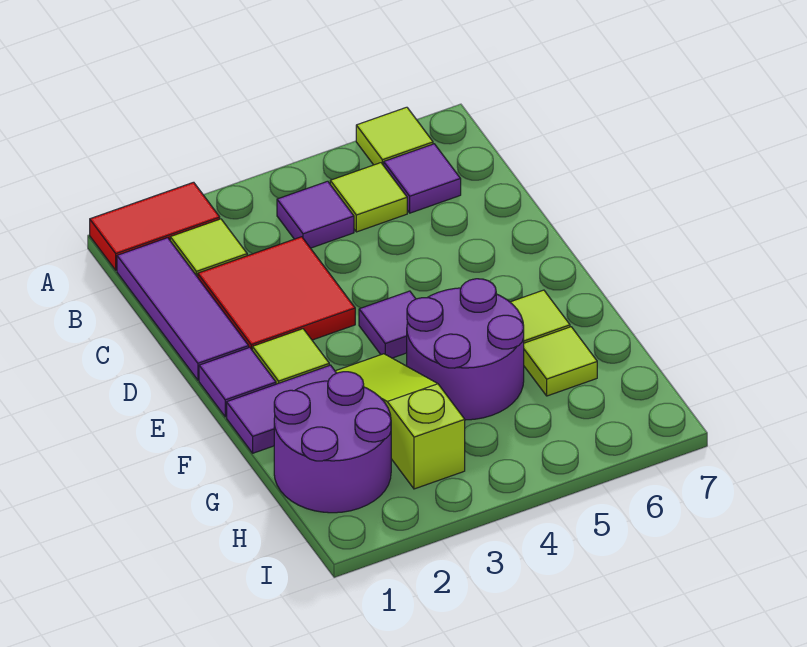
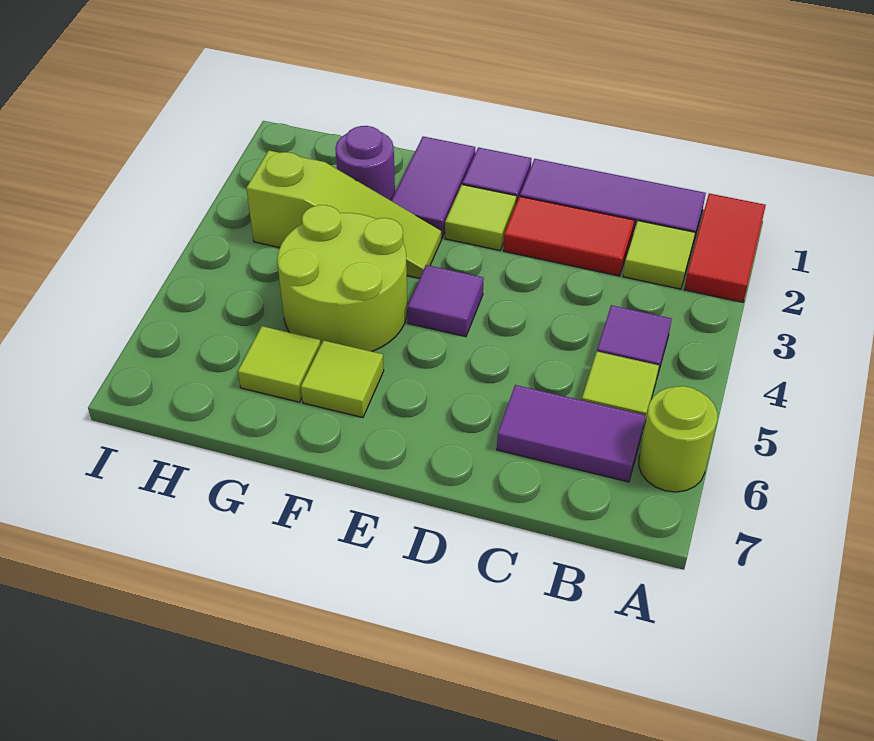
lime tile A6 level 1 -> lime round brick A6 level 1
purple tile B6 level 1 -> purple tile B6:C6 level 1
red tile C2:D3 level 1 -> red tile C2:D2 level 1
purple round brick F4:G5 level 1 -> lime round brick F4:G5 level 1
purple round brick G1:H2 level 1 -> purple round brick G2 level 1

